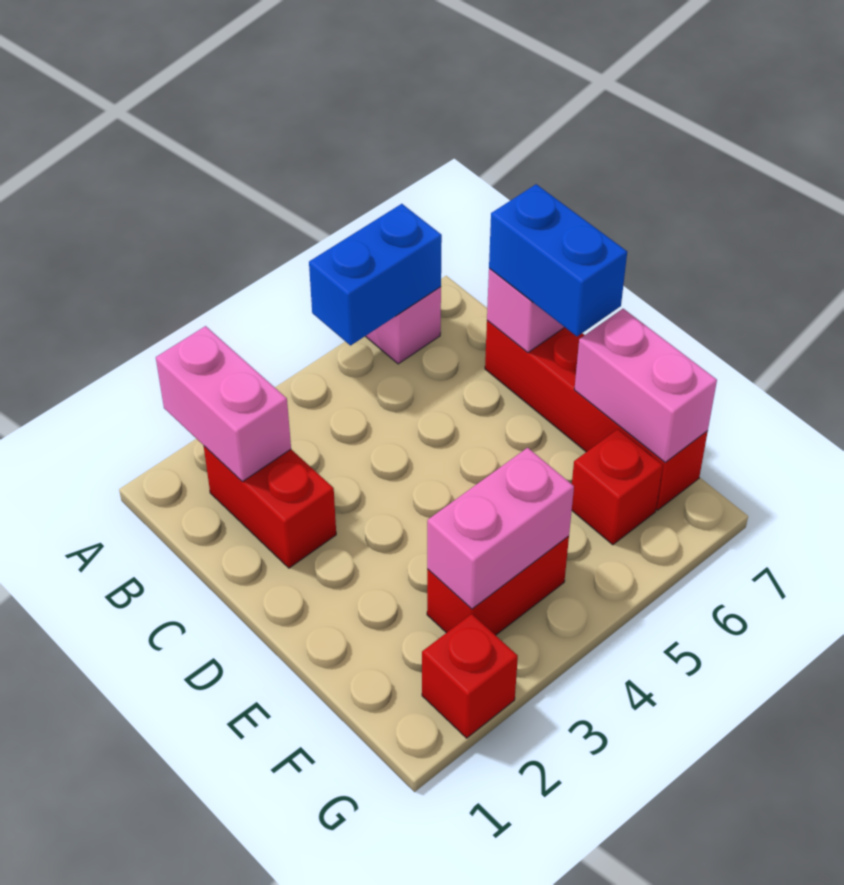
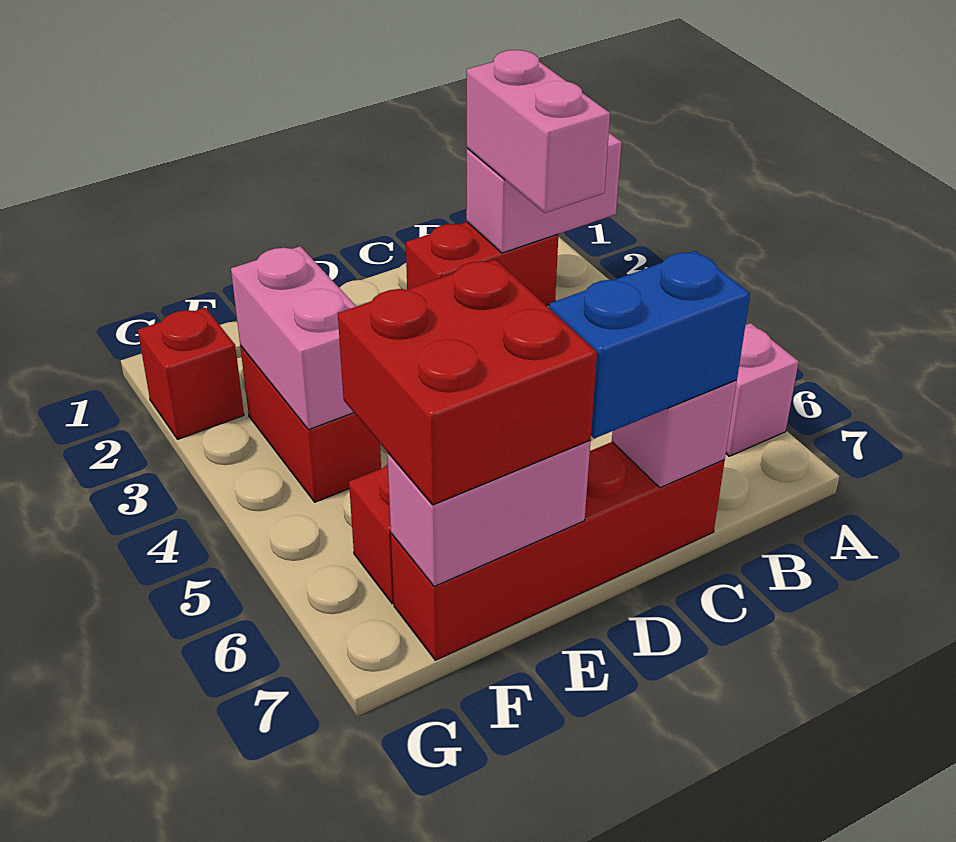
blue brick A5:A6 level 2 -> none
none -> pink brick B2:B3 level 3
none -> red brick E6:F7 level 3

